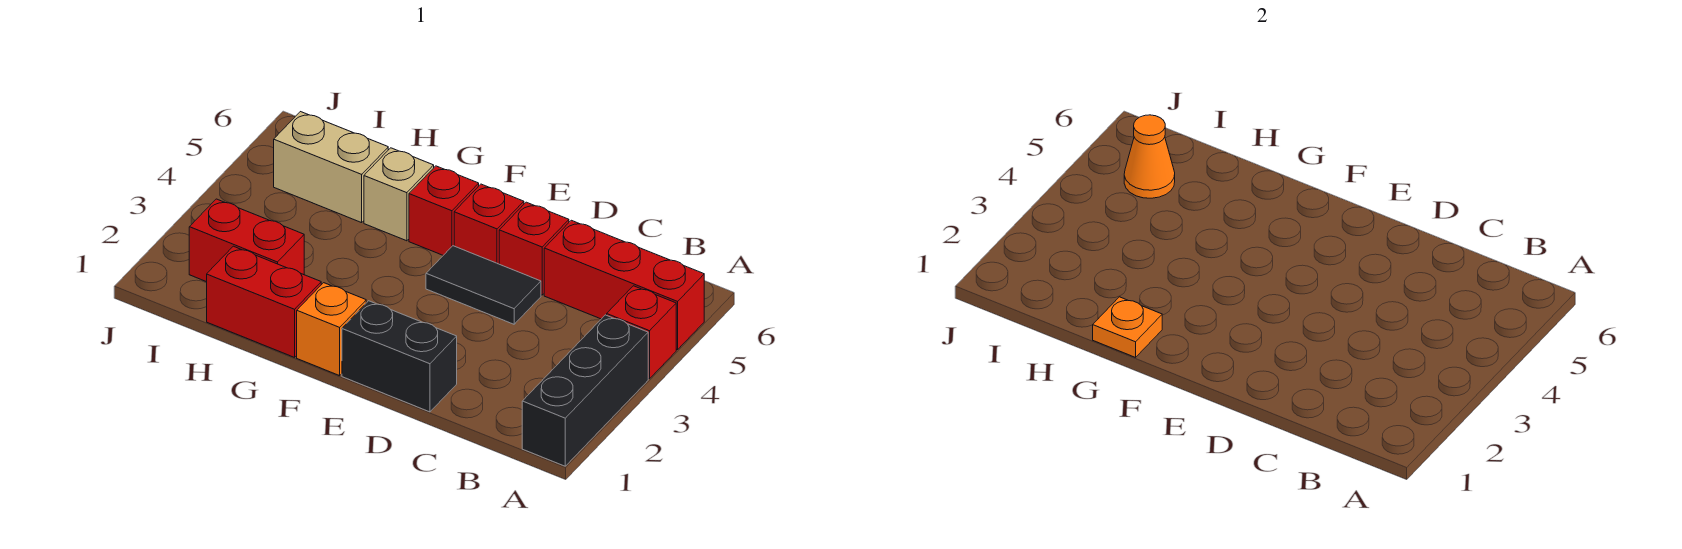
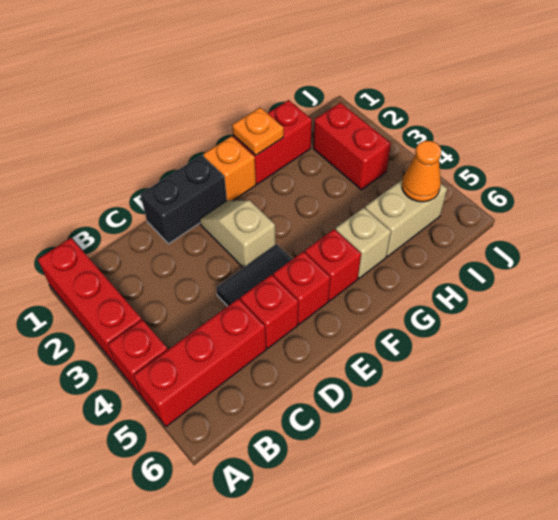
black brick A1:A3 level 1 -> red brick A1:A3 level 1
none -> tan slope E2:E3 level 1 top 3
red brick H2:I2 level 1 -> red brick I2:I3 level 1

